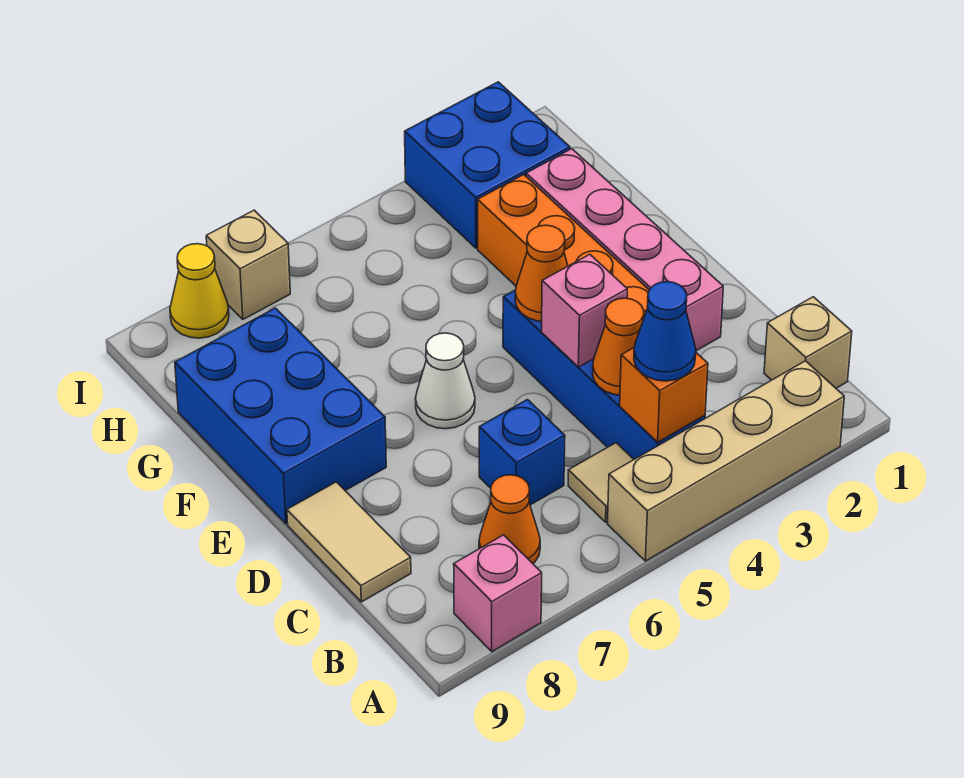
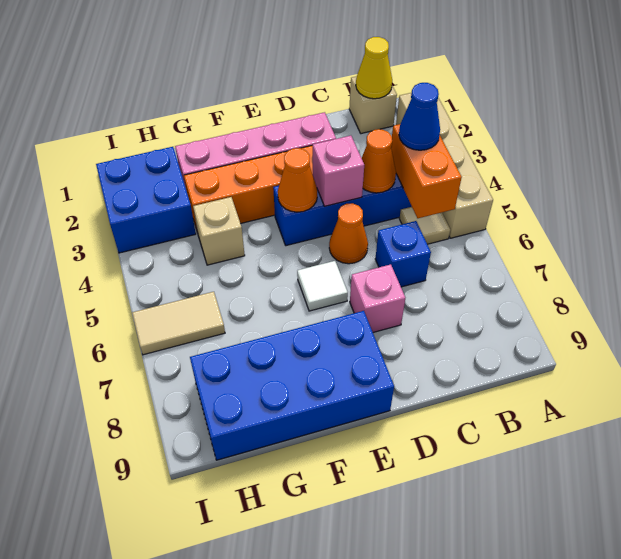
pink brick A8 level 1 -> pink brick D7 level 1
orange brick B4 level 2 -> orange brick B4:B5 level 2
orange cone B7 level 1 -> orange cone D5 level 1
tan tile C9:D9 level 1 -> tan tile H6:I6 level 1
white cone E6 level 1 -> white tile E6 level 1
blue brick E8:G9 level 1 -> blue brick E8:H9 level 1
tan brick I7 level 1 -> tan brick G4 level 1
yellow cone I8 level 1 -> yellow cone B1 level 2

